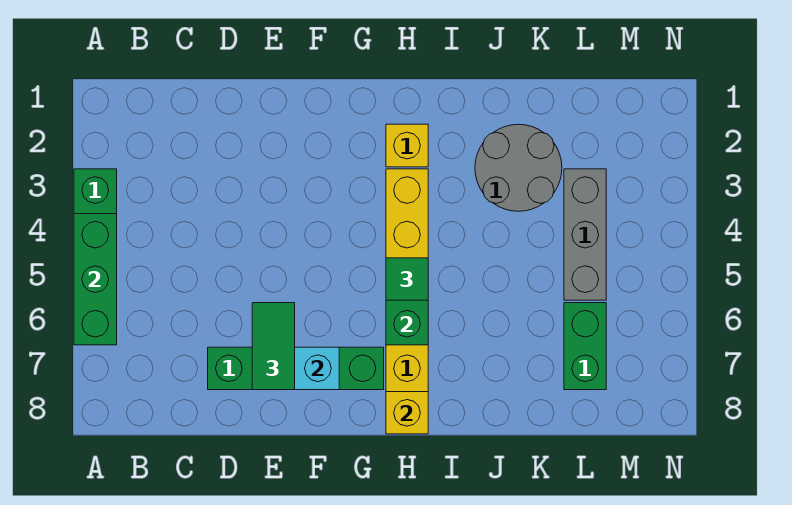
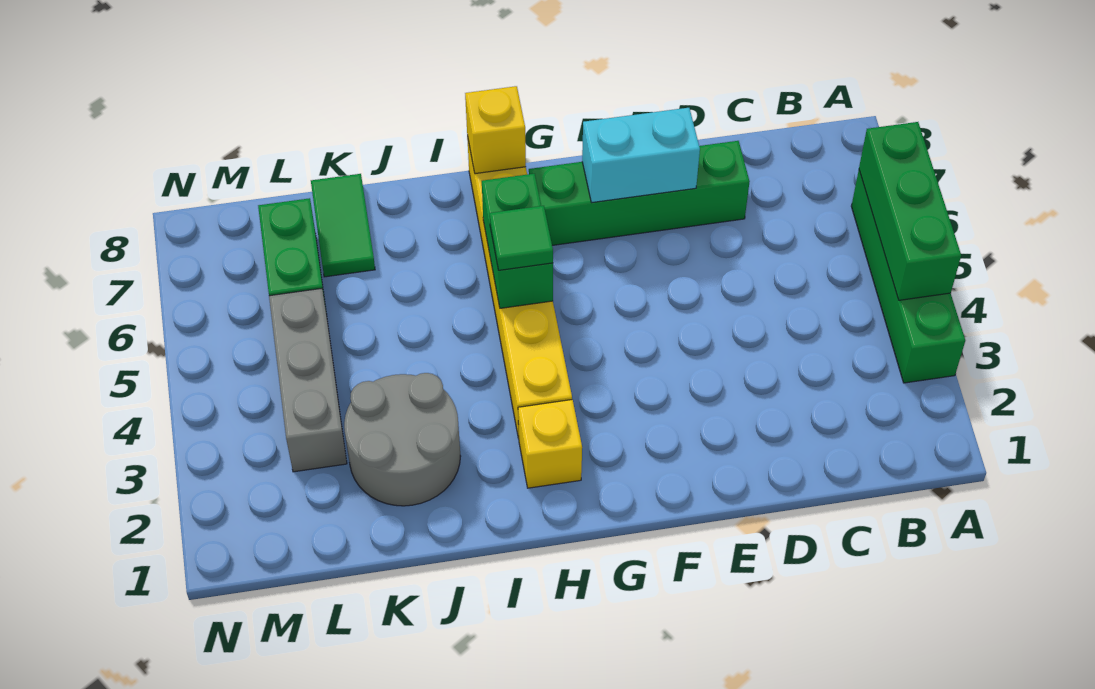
green tile E6:E7 level 3 -> green tile K7:K8 level 1

